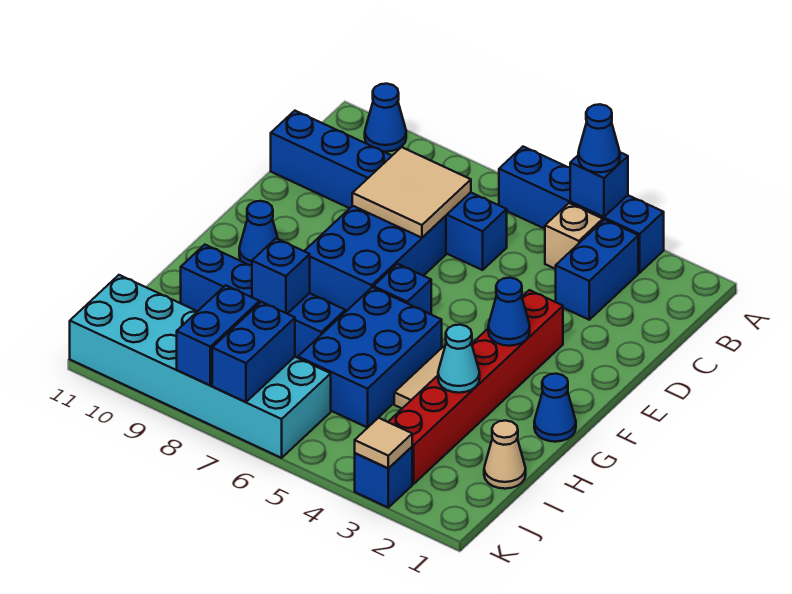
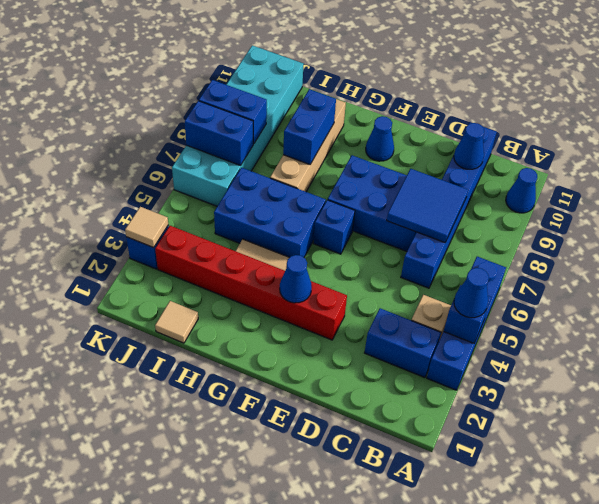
tan tile C7:D8 level 2 -> blue tile C7:D8 level 2
blue cone G1 level 1 -> blue cone C10 level 2
cyan cone H3 level 2 -> none
blue brick H7:H10 level 1 -> tan brick H7:H10 level 1
blue brick H8 level 2 -> blue brick H8:H9 level 2
tan cone I1 level 1 -> tan tile I1 level 1

